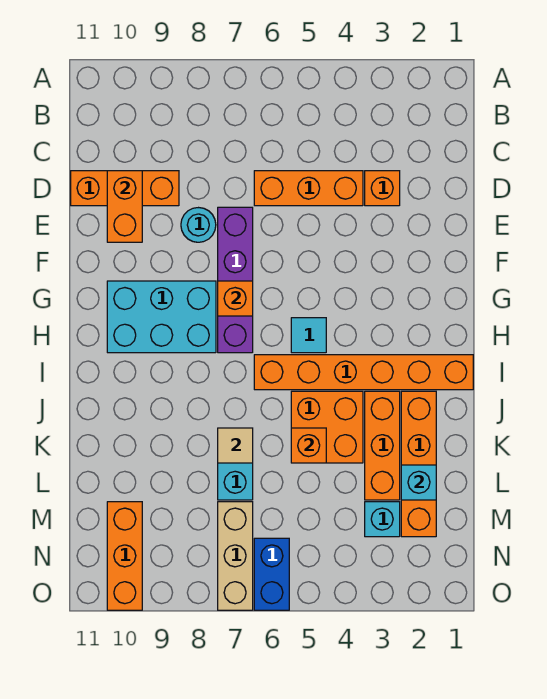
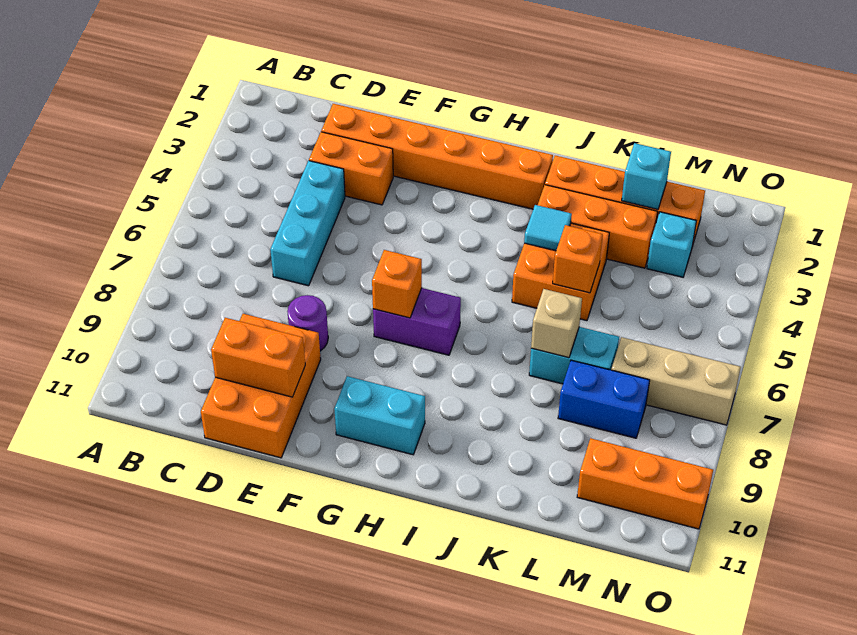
orange brick D3 level 1 -> orange brick D3:E3 level 1
orange brick D4:D6 level 1 -> cyan brick D4:D6 level 1
orange brick D9:D11 level 1 -> orange brick D9:E11 level 1
purple brick E7:H7 level 1 -> purple brick G7:H7 level 1
cyan round brick E8 level 1 -> purple round brick E8 level 1
cyan brick G8:H10 level 1 -> cyan brick G10:H10 level 1
cyan tile H5 level 1 -> cyan tile J4 level 2
orange brick I1:I6 level 1 -> orange brick D2:I2 level 1
tan tile K7 level 2 -> tan brick K7 level 2
blue brick N6:O6 level 1 -> blue brick L8:M8 level 1

